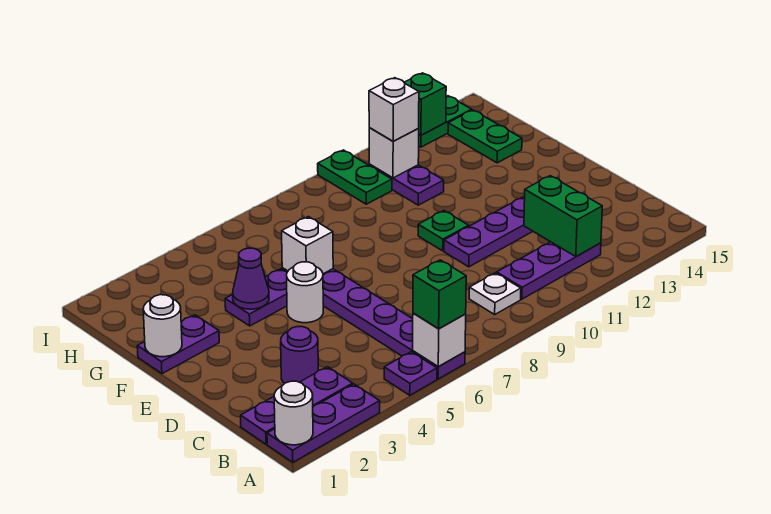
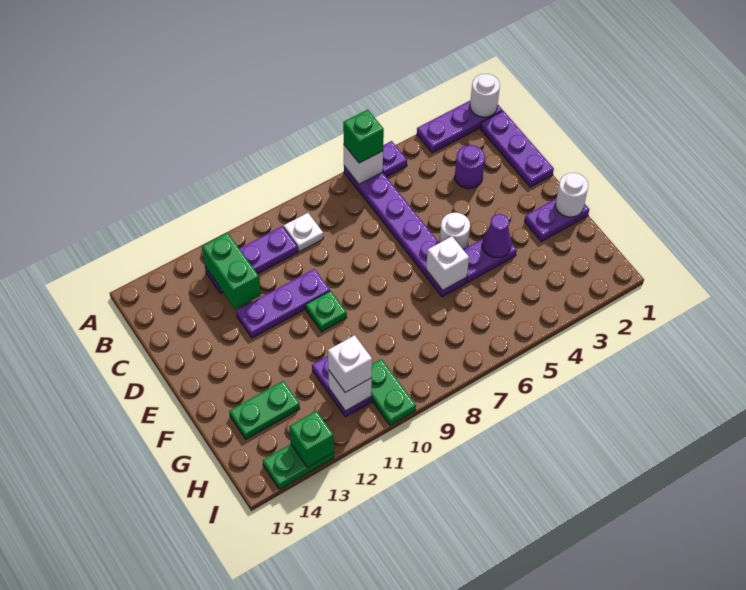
purple plate B1:B3 level 1 -> purple plate B1:D1 level 1
green plate G14:H14 level 1 -> green plate G13:G14 level 1

